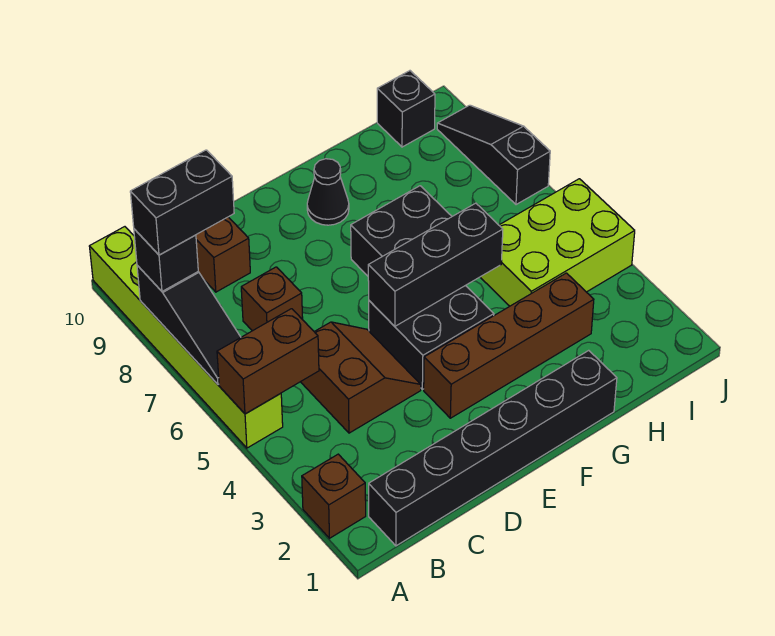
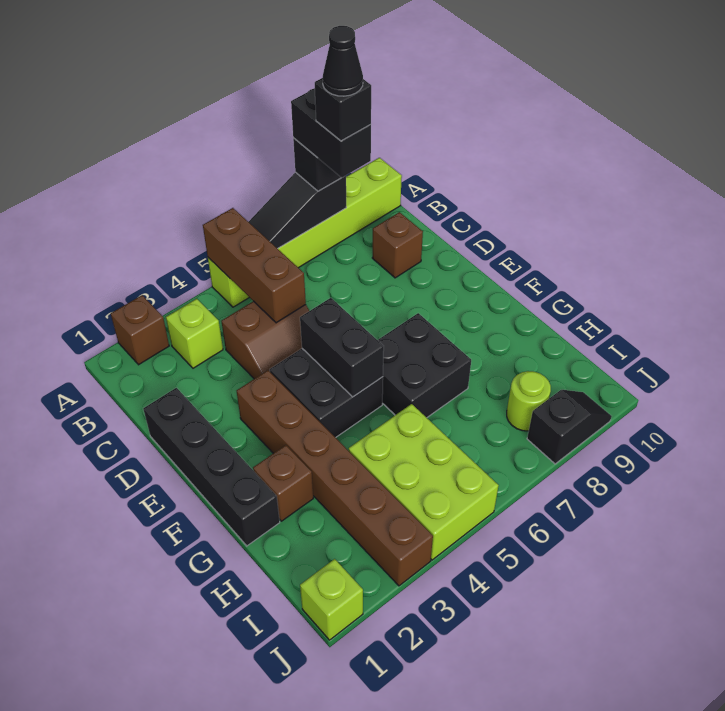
brown brick A5:B5 level 2 -> brown brick A5:C5 level 2
black brick B1:G1 level 1 -> black brick D1:G1 level 1
none -> lime brick B3 level 1
brown brick C7 level 1 -> brown brick G2 level 1
brown brick E3:H3 level 1 -> brown brick E3:J3 level 1
black brick E5:G5 level 2 -> black brick E5:F5 level 2
black cone F9 level 1 -> black cone B8 level 6
none -> lime round brick I8 level 1
black brick I10 level 1 -> black brick B8 level 5
none -> lime brick J1 level 1
black slope J7:J9 level 1 top 7 -> black slope J8:J9 level 1 top 8

